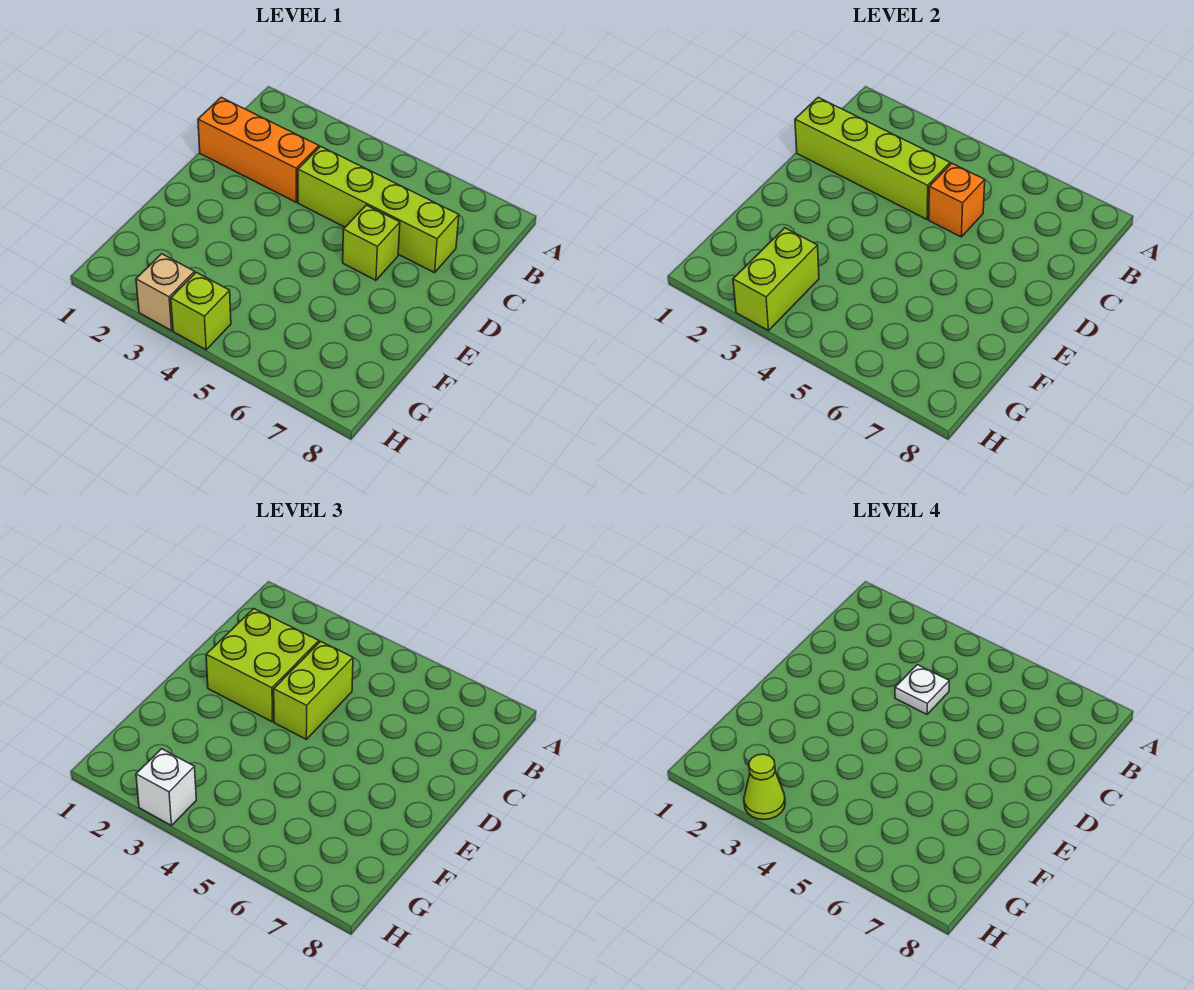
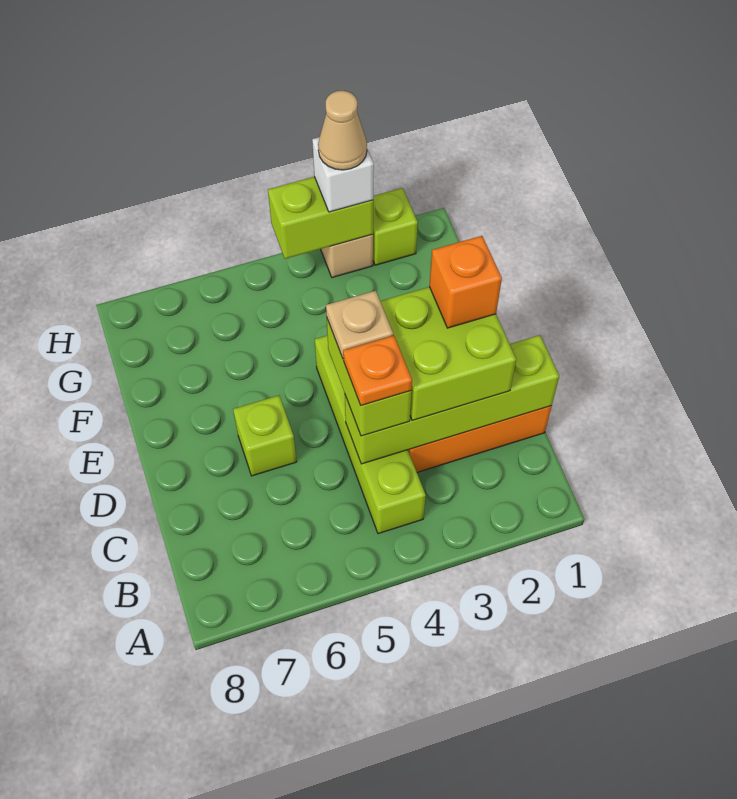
lime brick C4:C7 level 1 -> lime brick B4:E4 level 1
white plate C4 level 4 -> orange plate C4 level 4
orange brick C5 level 2 -> orange brick D2 level 4
none -> tan plate D4 level 4
lime brick G3:H3 level 2 -> lime brick H3:H4 level 2
lime cone H3 level 4 -> tan cone H3 level 4
lime brick H4 level 1 -> lime brick H2 level 1

